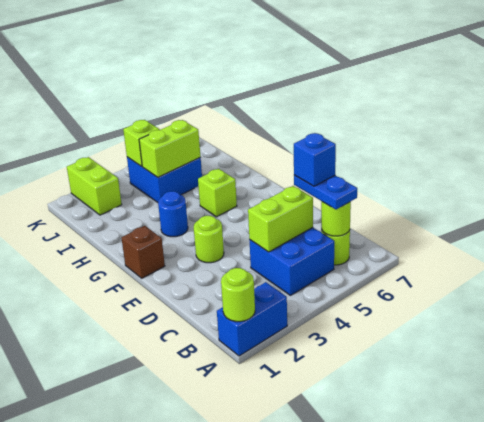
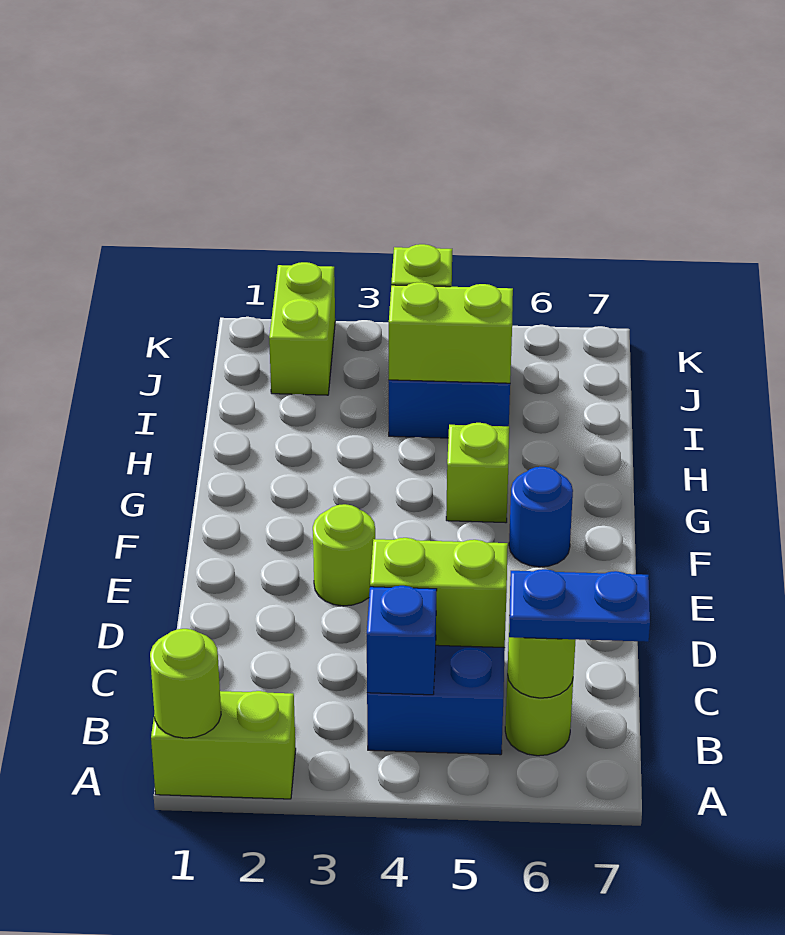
blue brick A1:A2 level 1 -> lime brick A1:A2 level 1
blue plate B6:C6 level 3 -> blue plate B6:B7 level 3
blue brick C6 level 4 -> blue brick B4 level 2
brown brick F1 level 1 -> none
blue round brick G3 level 1 -> blue round brick F6 level 1

